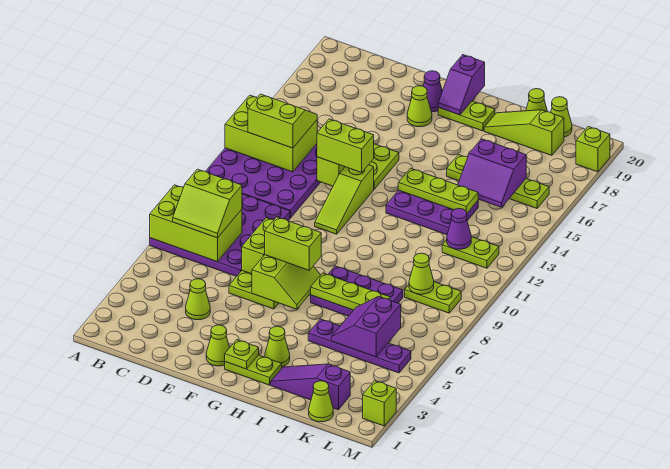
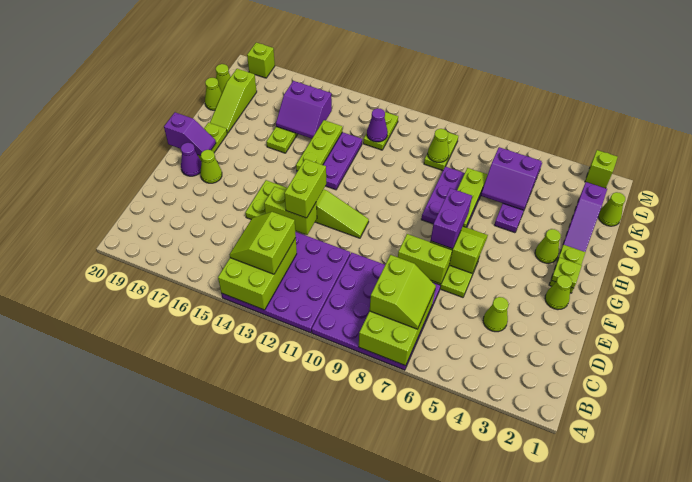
lime brick F7:G7 level 3 -> purple brick F7:G7 level 3
purple slope J15:K16 level 2 top 16 -> purple slope J15:K16 level 2 top K

